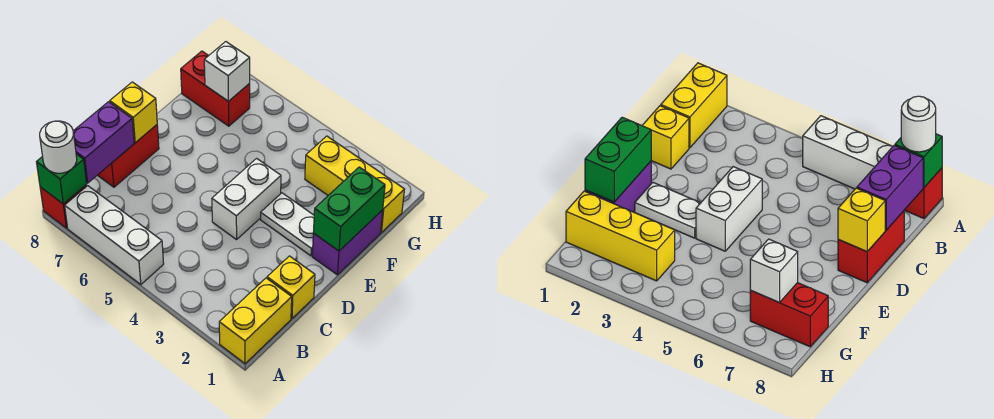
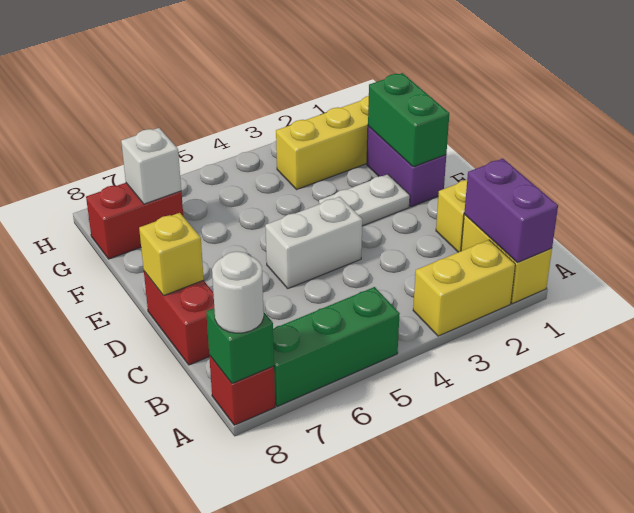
none -> yellow brick A2:A3 level 1
white brick A5:A7 level 1 -> green brick A5:A7 level 1
purple brick B8:C8 level 2 -> purple brick A1:B1 level 2
white brick D4:E4 level 1 -> white brick D4:D5 level 1

